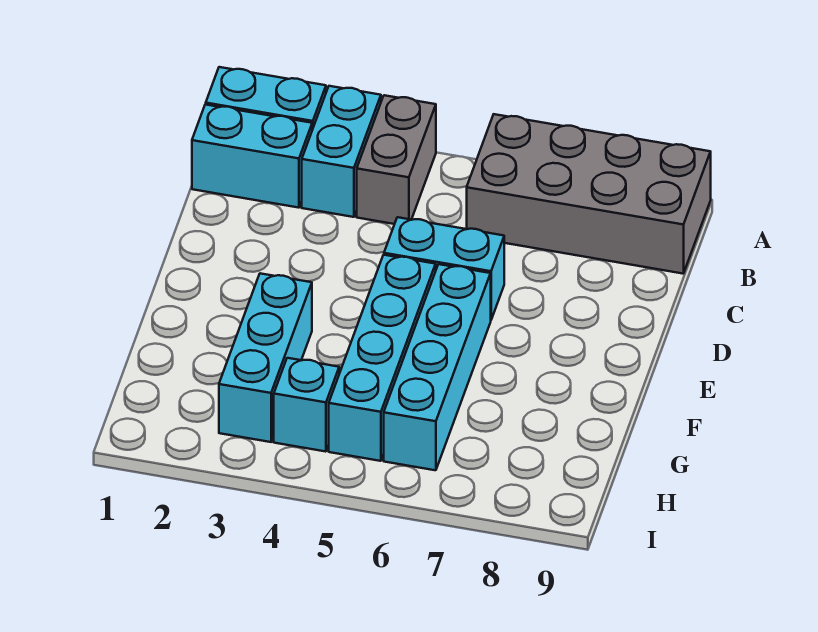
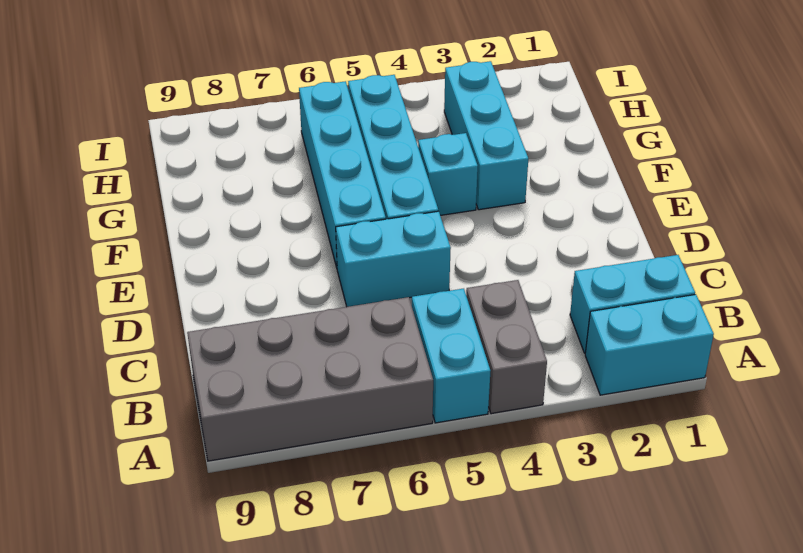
cyan brick A3:B3 level 1 -> cyan brick A5:B5 level 1
cyan brick H4 level 1 -> cyan brick F4 level 1

